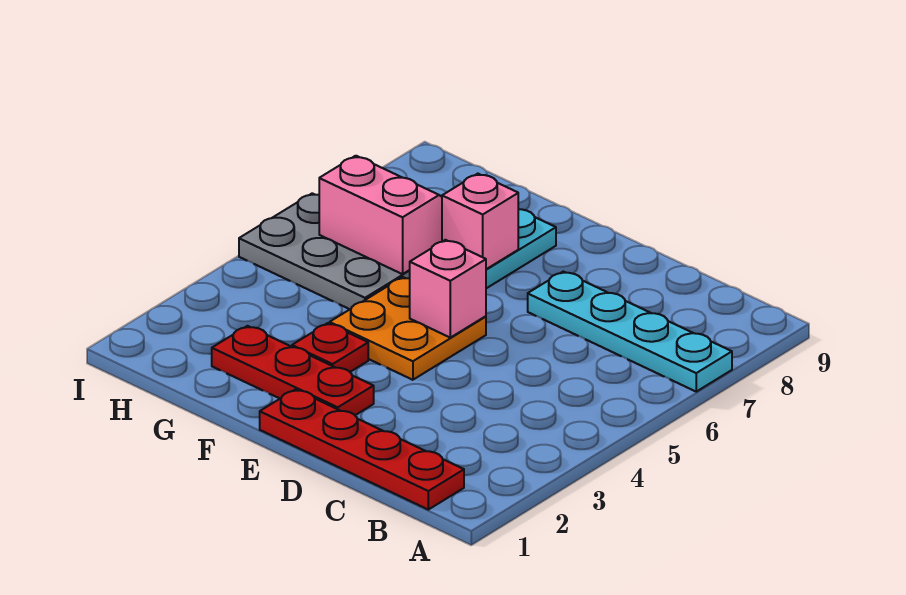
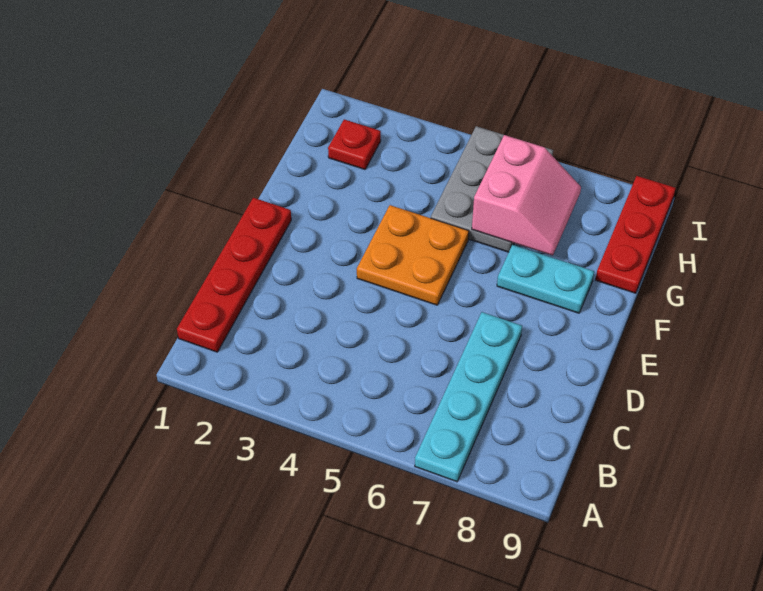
red plate E2:G2 level 1 -> red plate G9:I9 level 1
pink brick E5 level 2 -> none
red plate F3 level 1 -> red plate H2 level 1
pink brick F7 level 2 -> none

